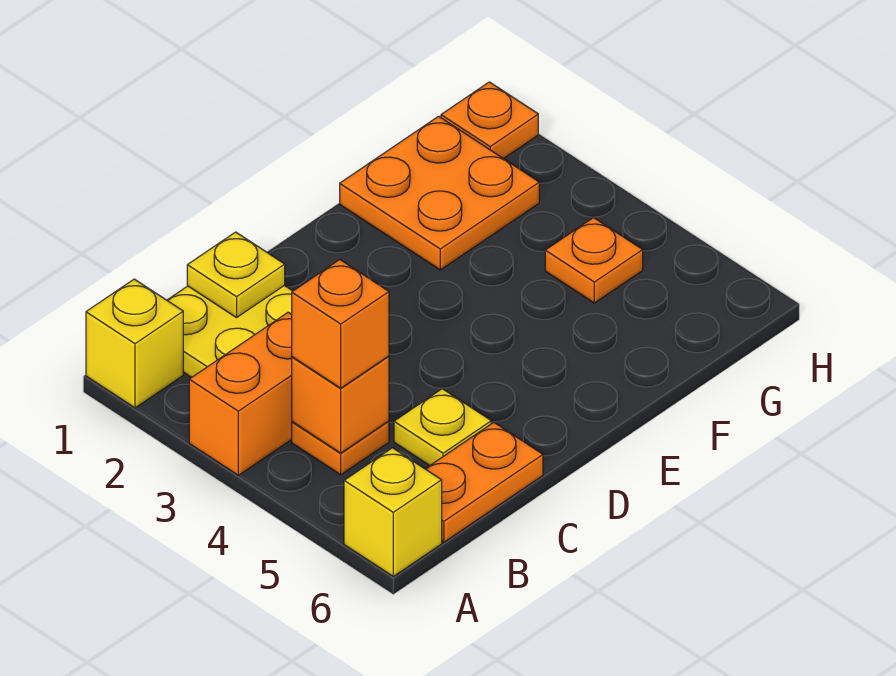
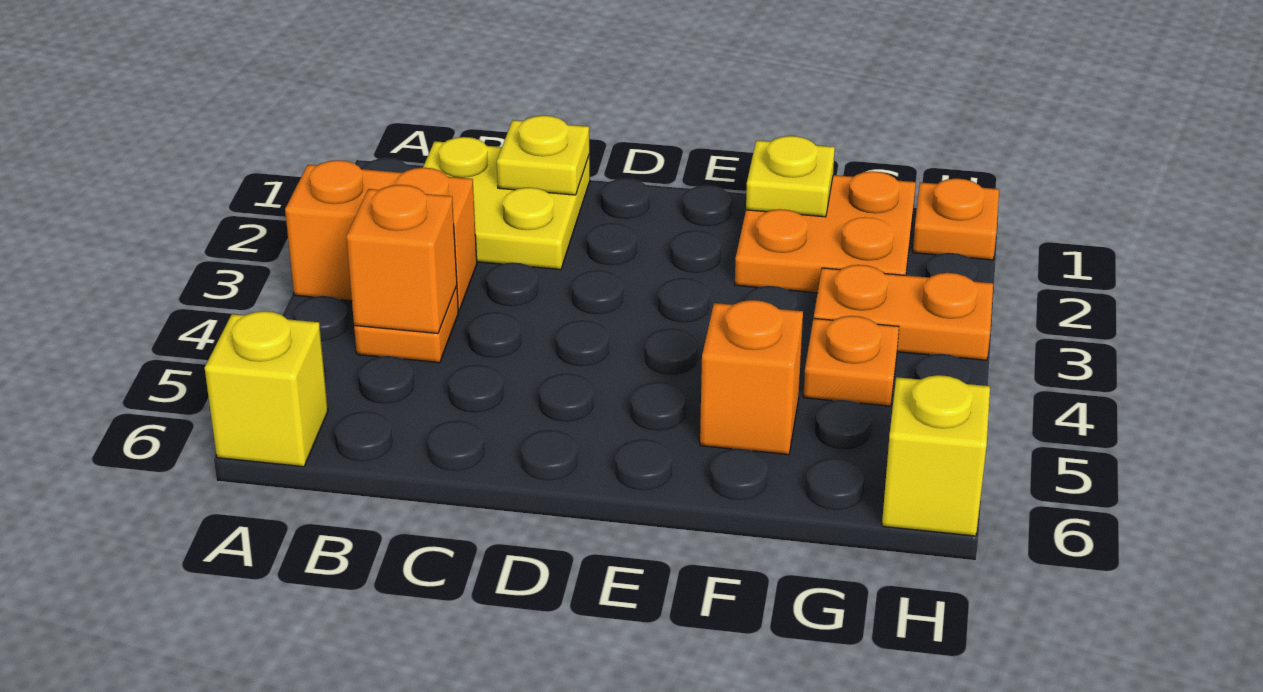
yellow brick A1 level 1 -> yellow brick H6 level 1
orange brick B4 level 3 -> orange brick F5 level 1
orange plate B6:C6 level 1 -> orange plate G3:H3 level 1
yellow plate C5 level 1 -> yellow plate F1 level 2

